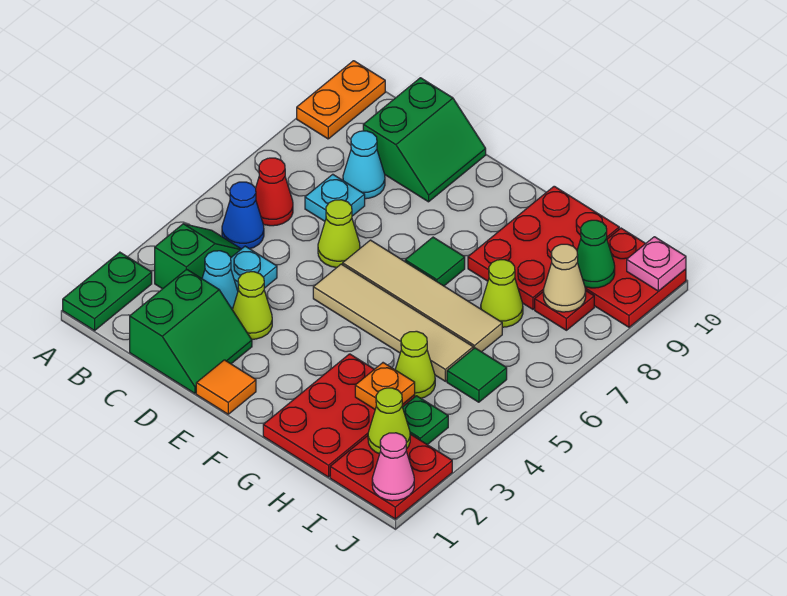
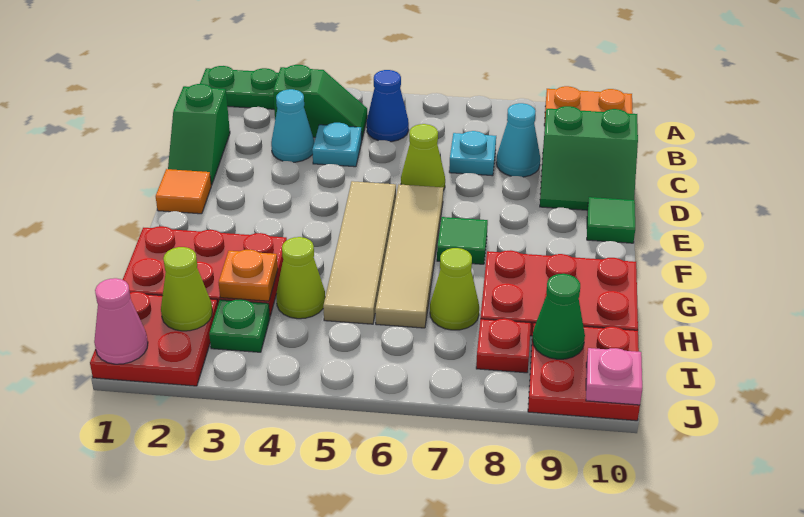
red cone B6 level 1 -> none
green slope C1:D2 level 1 top C -> green slope C1:D1 level 1 top C
lime cone D3 level 1 -> none
green tile I5 level 1 -> green tile E10 level 1
tan cone I8 level 2 -> none

